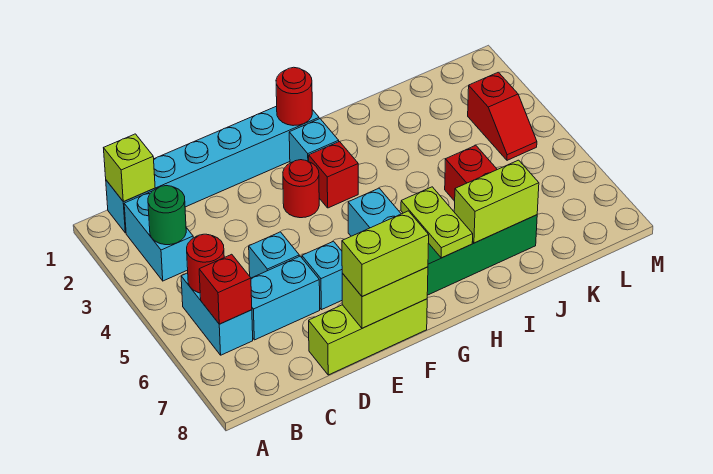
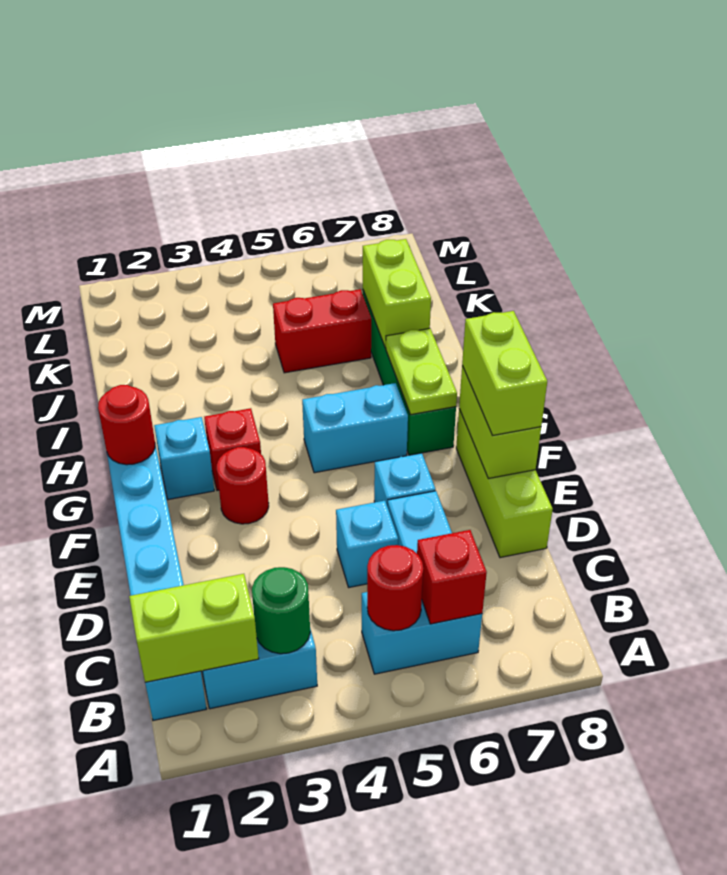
lime brick B1 level 2 -> lime brick B1:B2 level 2
lime plate H6:H7 level 2 -> lime plate G7:H7 level 2
red slope L3:L4 level 1 top 3 -> none

